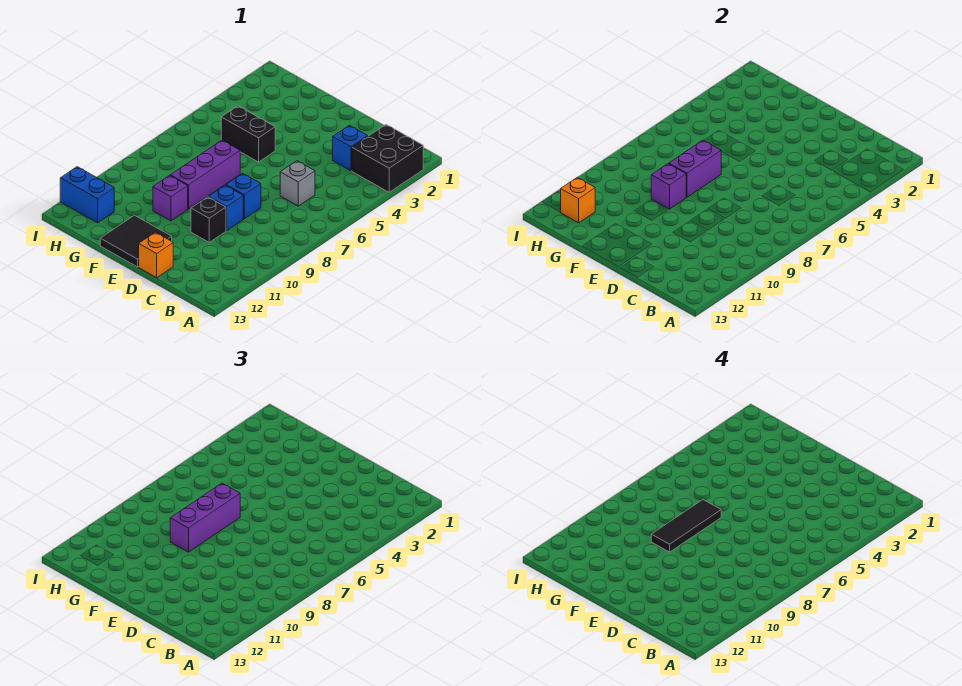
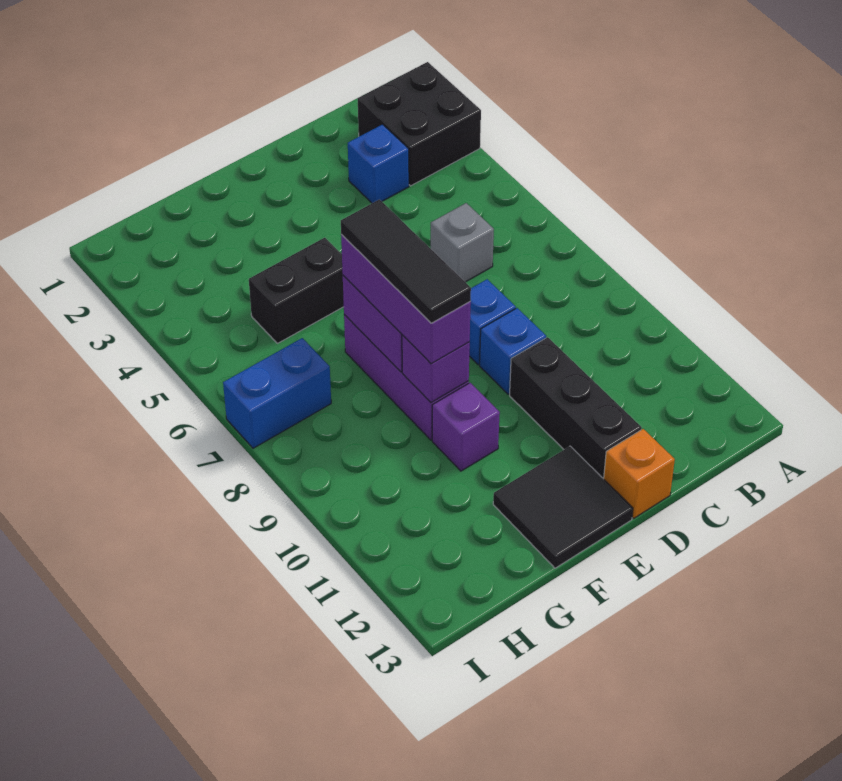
black brick D10 level 1 -> black brick D10:D12 level 1
blue brick H12:I12 level 1 -> blue brick H7:I7 level 1
orange brick H12 level 2 -> none

